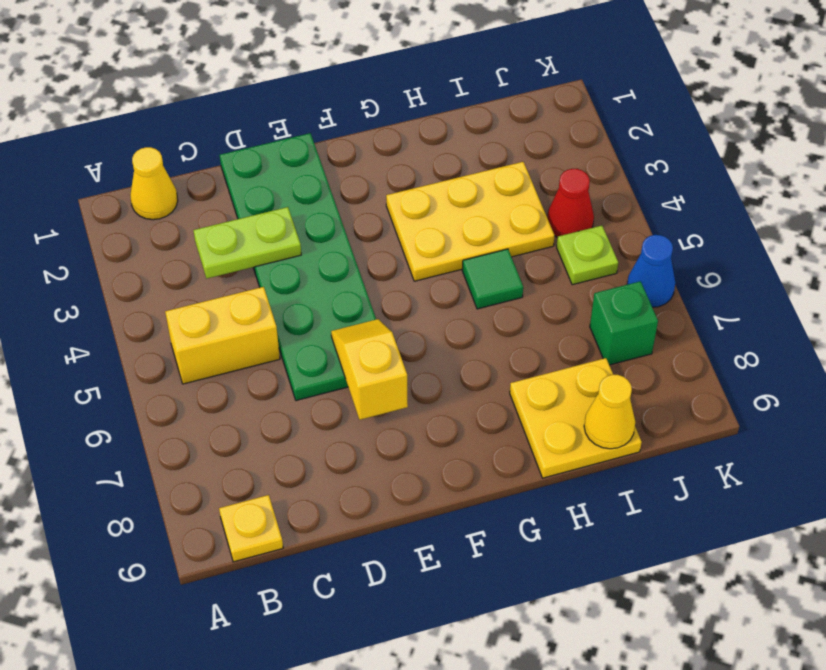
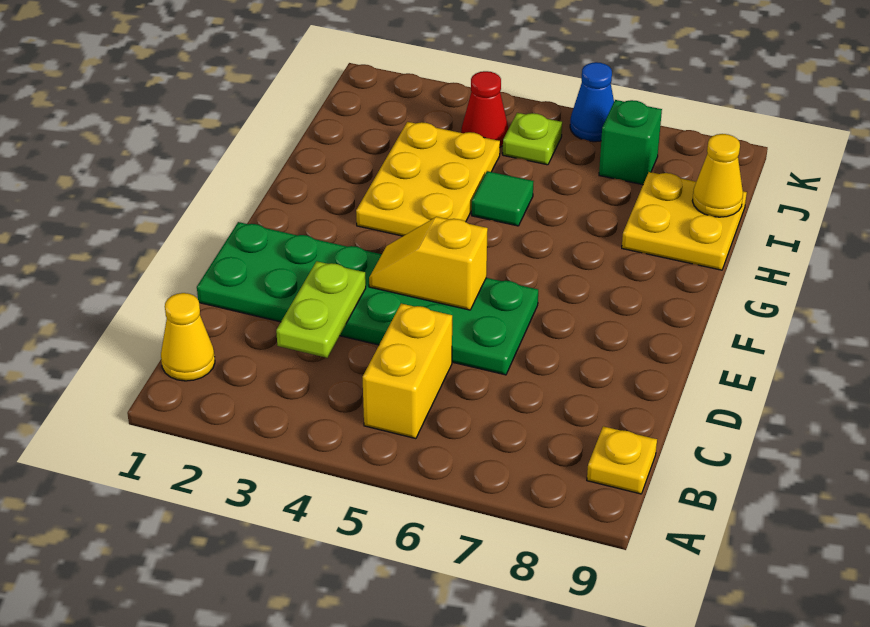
yellow slope E6:E7 level 2 top 7 -> yellow slope E4:E5 level 2 top 5

